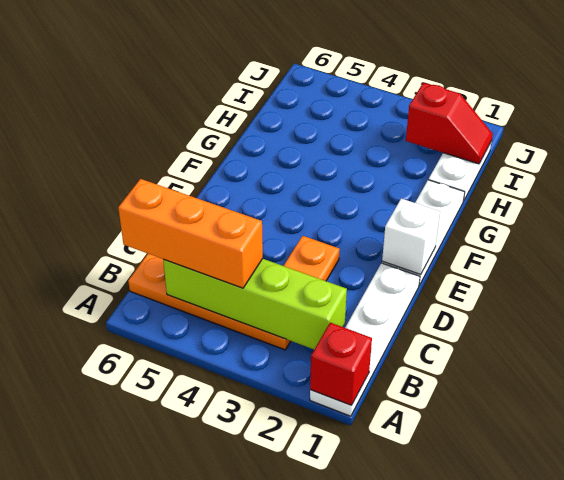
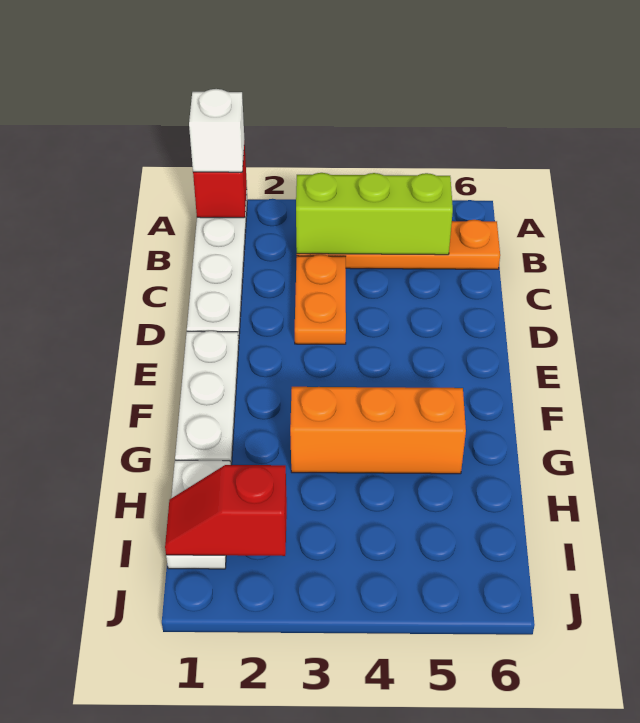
lime brick B2:B5 level 2 -> lime brick B3:B5 level 2
orange brick B4:B6 level 3 -> orange brick G3:G5 level 1
white brick E1 level 2 -> white brick A1 level 3

